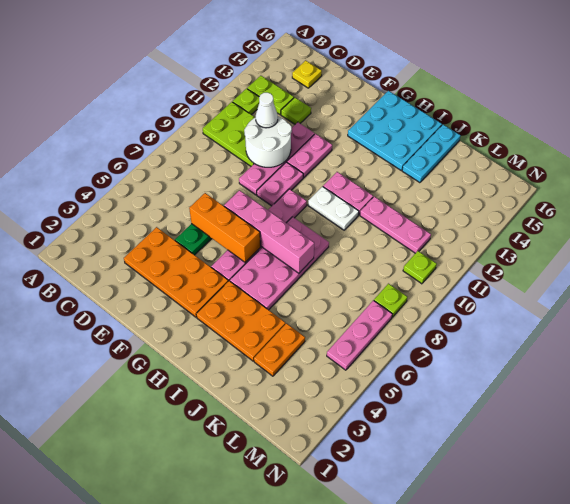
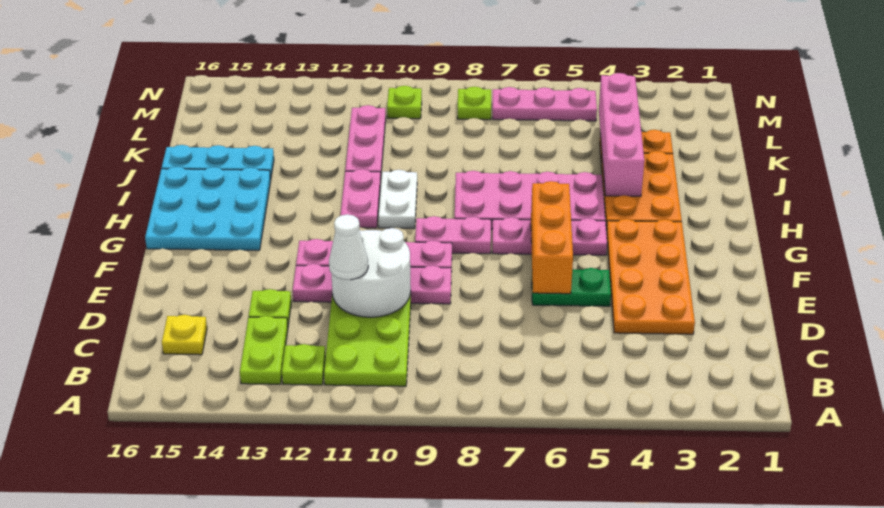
pink brick F7:I7 level 2 -> pink brick I4:L4 level 2

